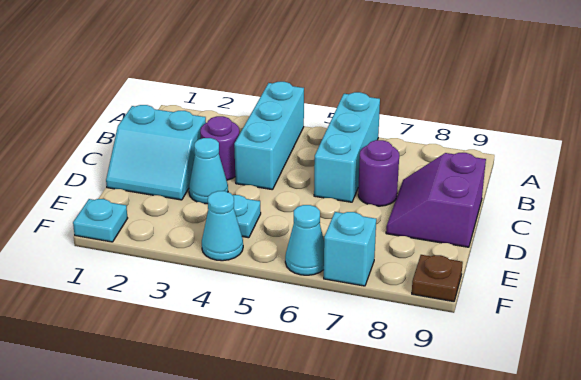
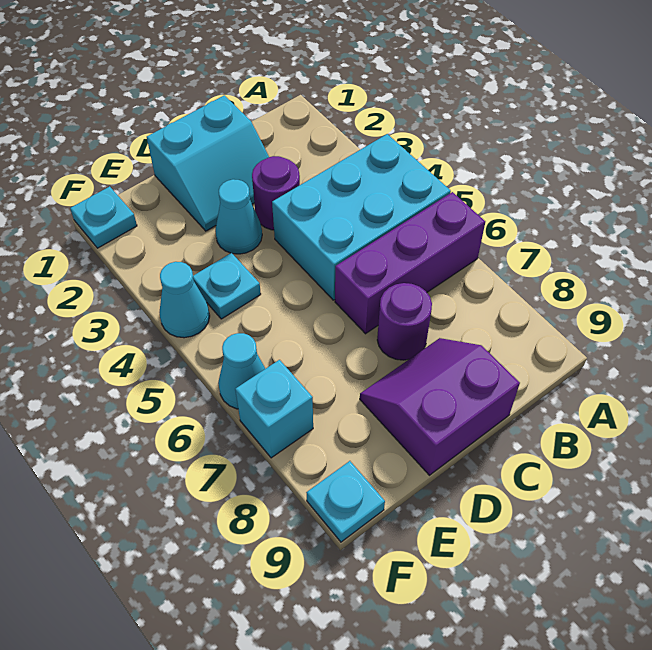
cyan brick A4:C4 level 1 -> cyan brick A4:C5 level 1
cyan brick A6:C6 level 1 -> purple brick A6:C6 level 1
cyan slope C1:D2 level 1 top C -> cyan slope C1:D2 level 1 top 1
brown plate F9 level 1 -> cyan plate F9 level 1

